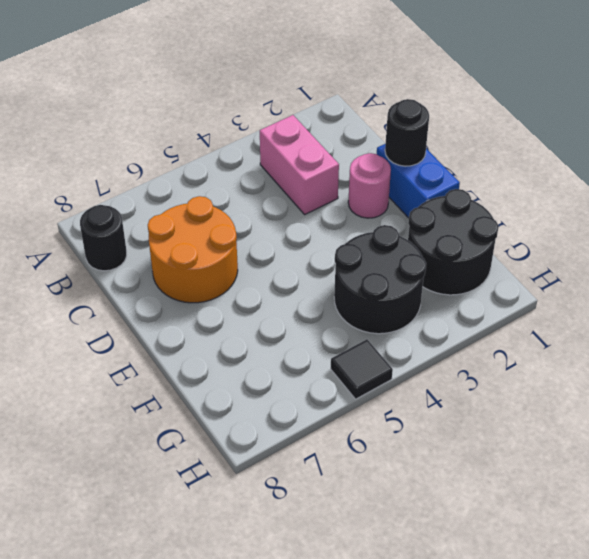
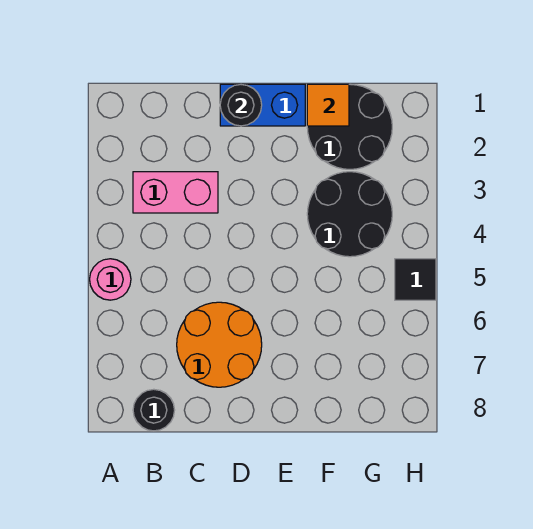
pink round brick D2 level 1 -> pink round brick A5 level 1
none -> orange tile F1 level 2

